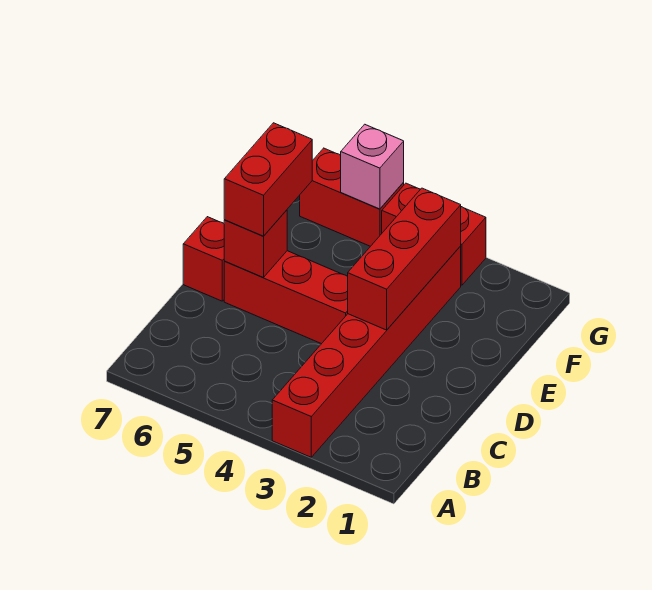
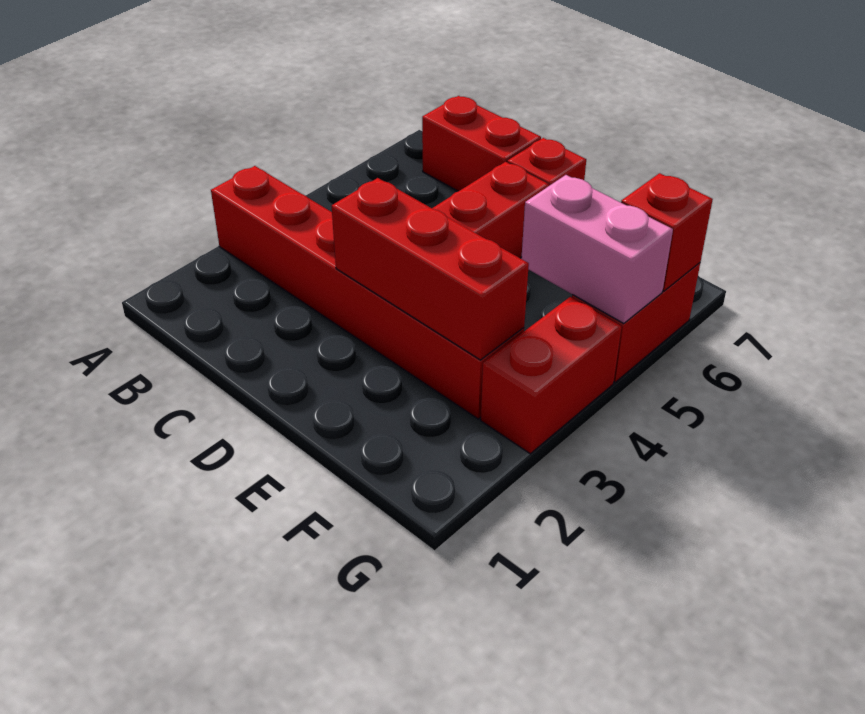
red brick D6 level 2 -> red brick G6 level 2
red brick D6:E6 level 3 -> red brick B7:C7 level 1
pink brick G5 level 2 -> pink brick F5:G5 level 2

